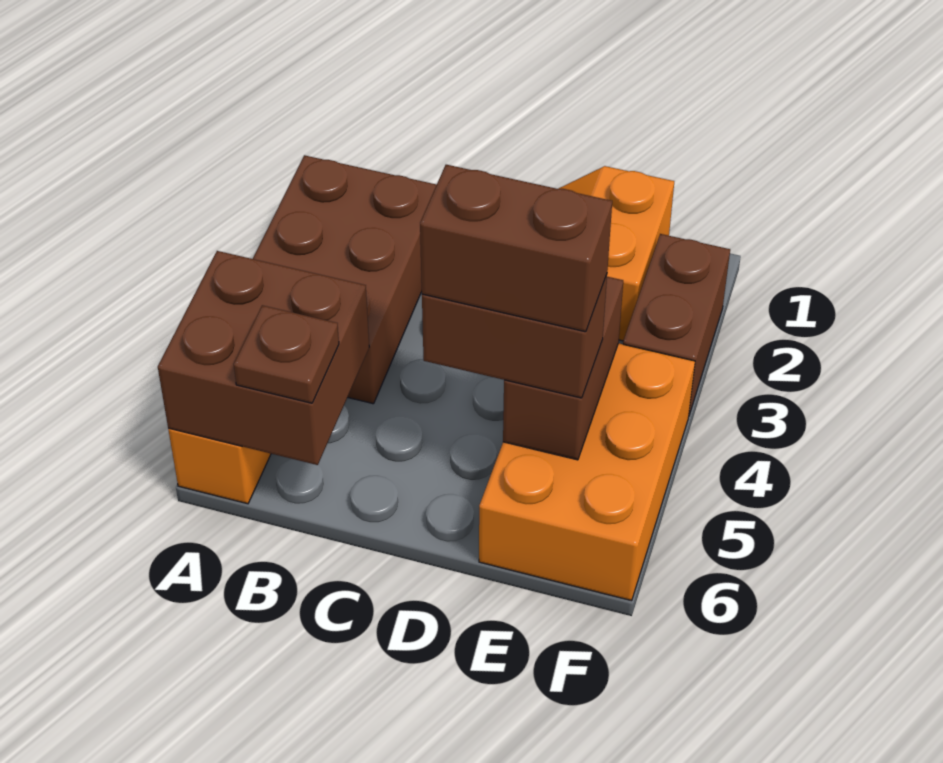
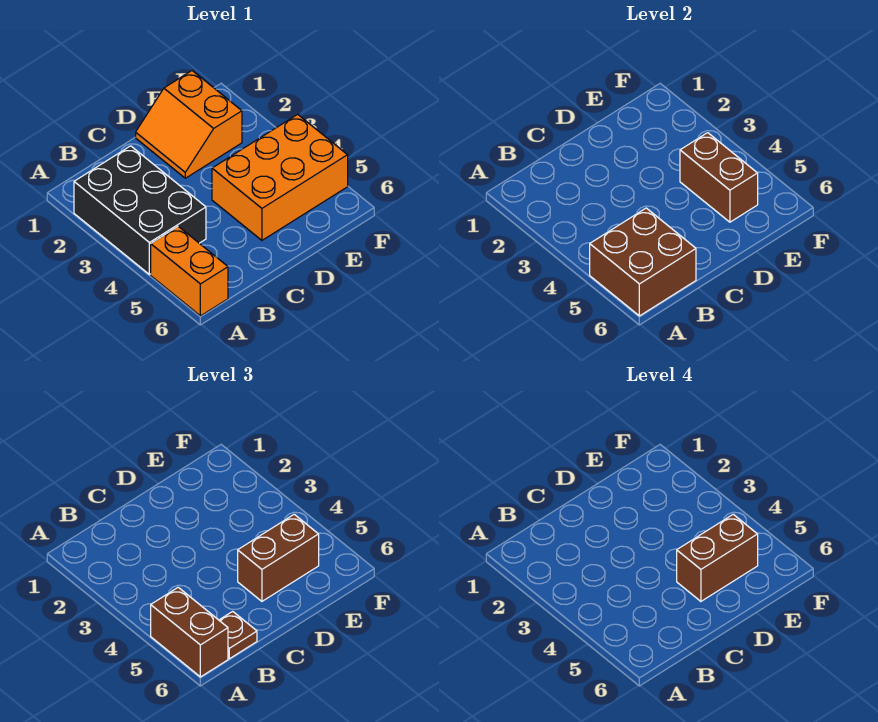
brown brick A2:B4 level 1 -> black brick A2:B4 level 1
orange brick E4:F6 level 1 -> orange brick D4:F5 level 1
brown brick F2:F3 level 1 -> brown brick A5:A6 level 3

